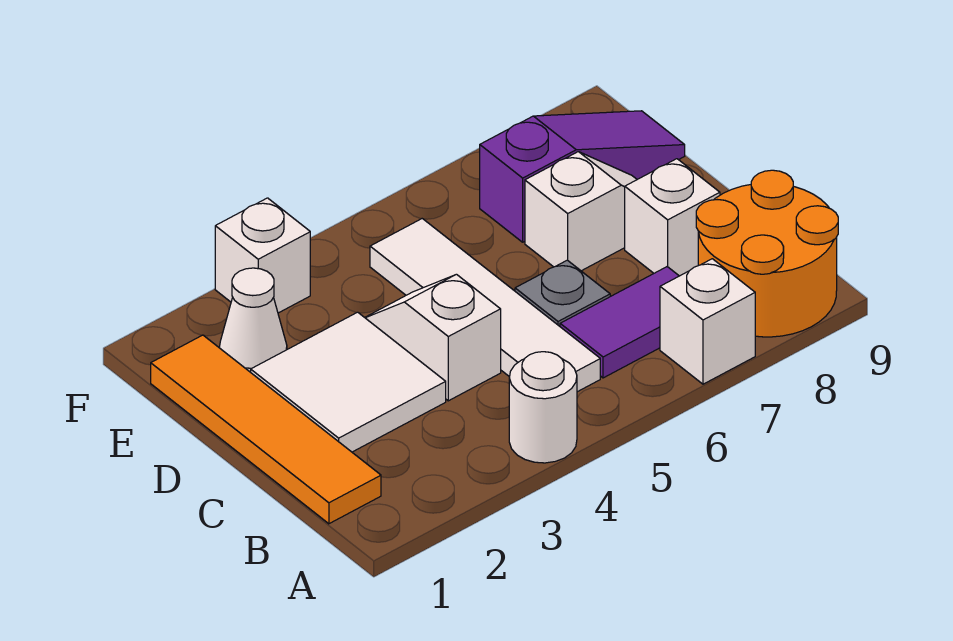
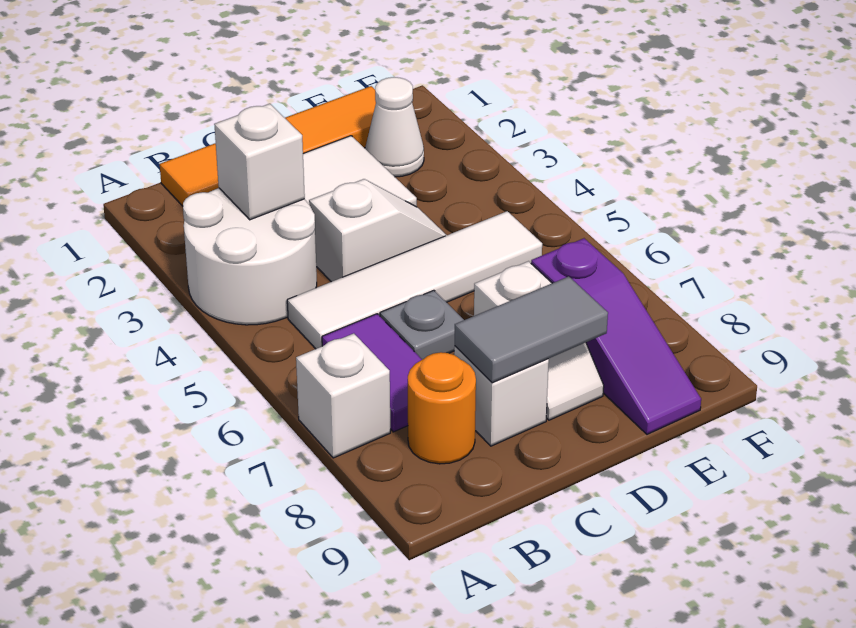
white round brick A4 level 1 -> white round brick A3:B4 level 1
orange round brick A8:B9 level 1 -> orange round brick B8 level 1
none -> grey tile C8:D8 level 2
white brick F3 level 1 -> white brick B3 level 2

